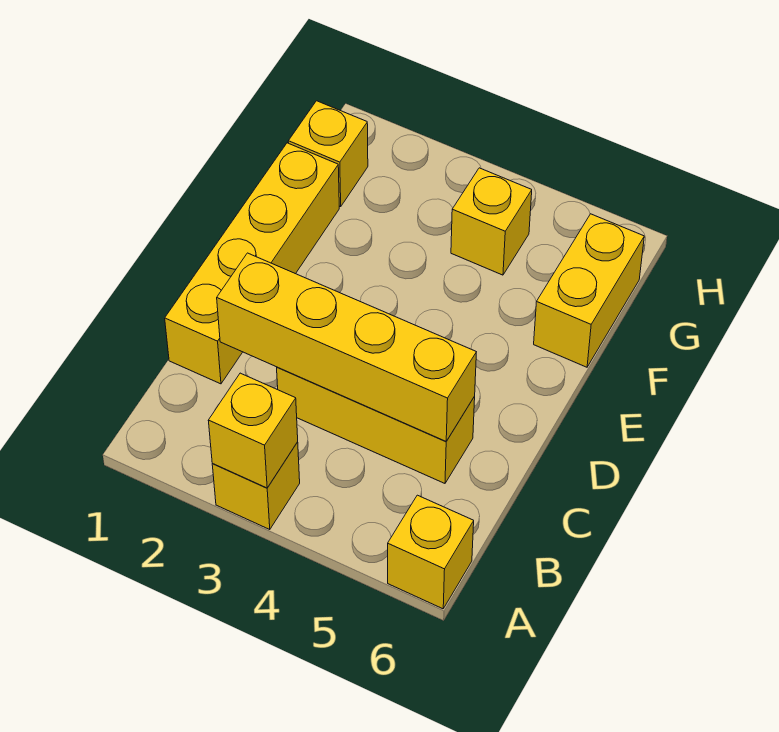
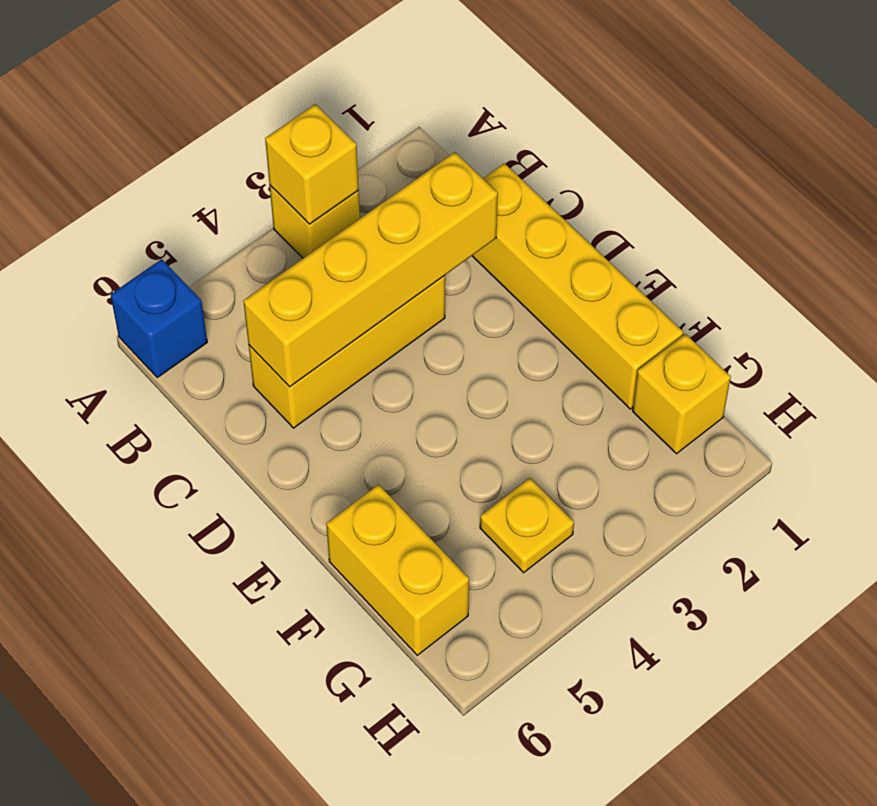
yellow brick A6 level 1 -> blue brick A6 level 1
yellow brick G4 level 1 -> yellow plate G4 level 1

